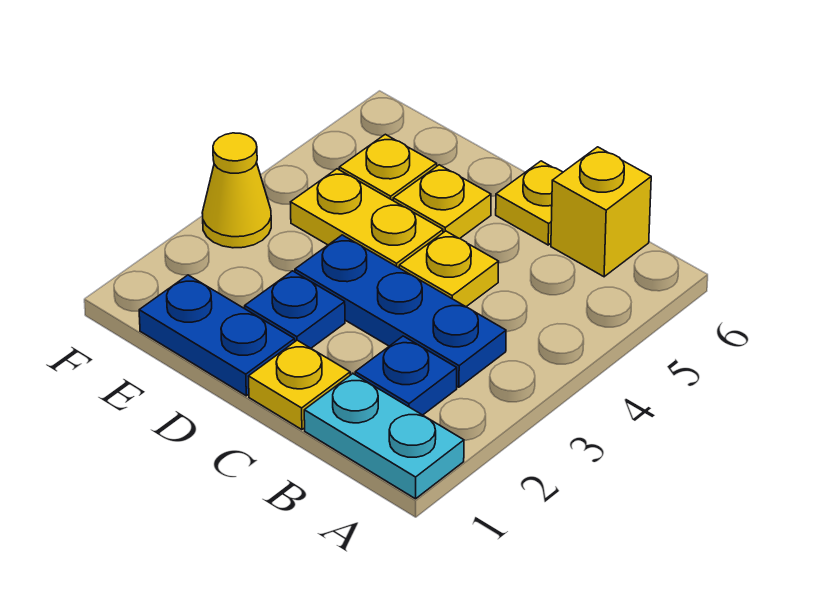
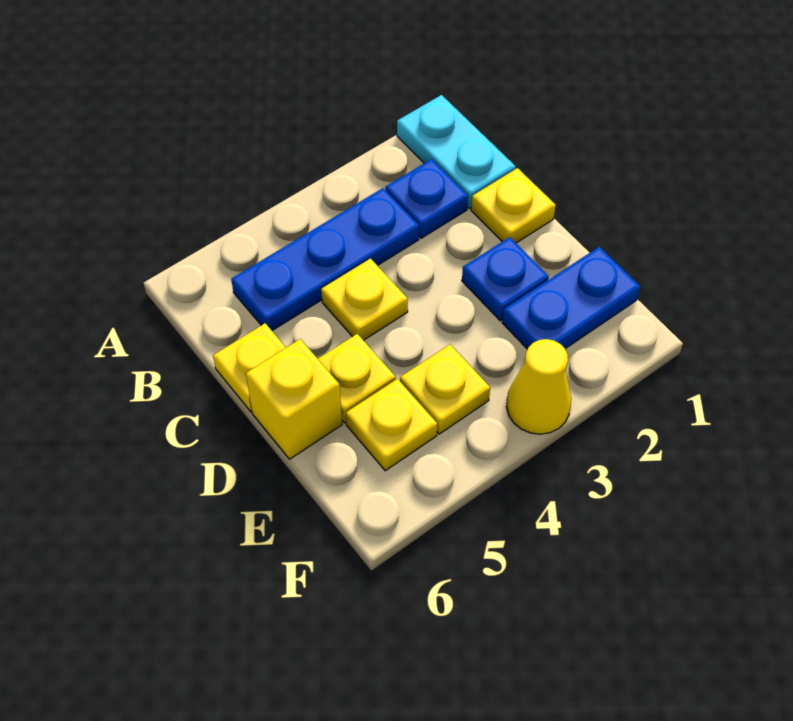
blue plate B3:D3 level 1 -> blue plate B3:B5 level 1
yellow brick B6 level 1 -> yellow brick D6 level 1
blue plate D1:E1 level 1 -> blue plate E1:E2 level 1
yellow plate D4:E4 level 1 -> yellow plate E4 level 1

